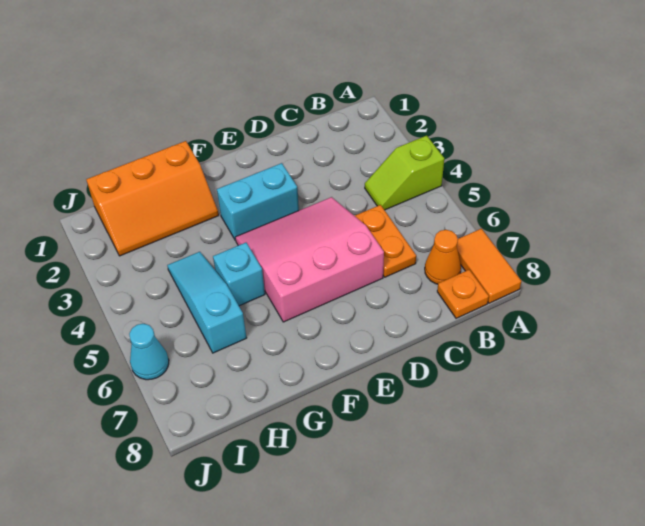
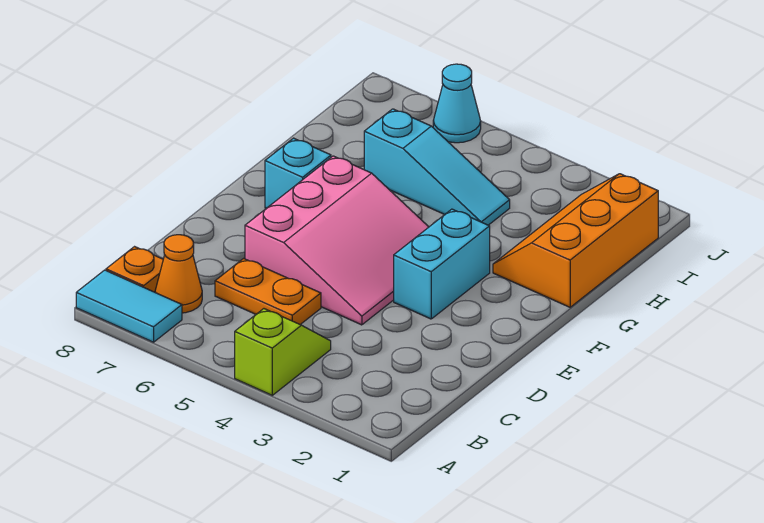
orange tile A7:A8 level 1 -> cyan tile A7:A8 level 1
cyan brick G5 level 1 -> cyan brick F7 level 1

